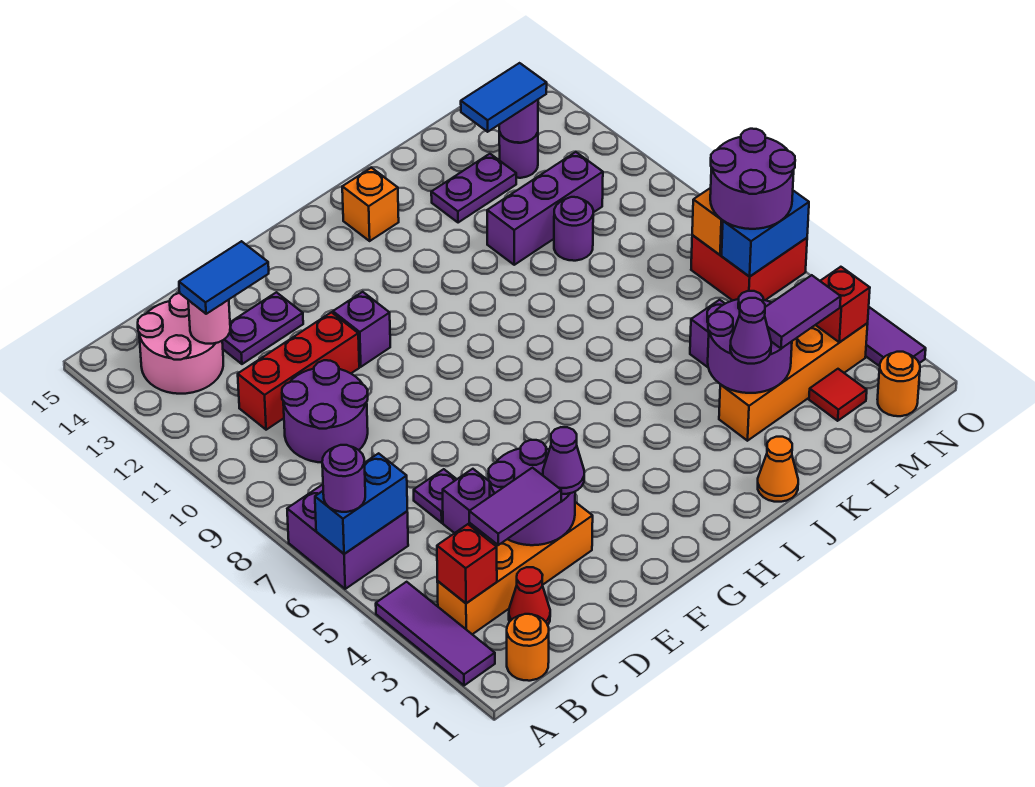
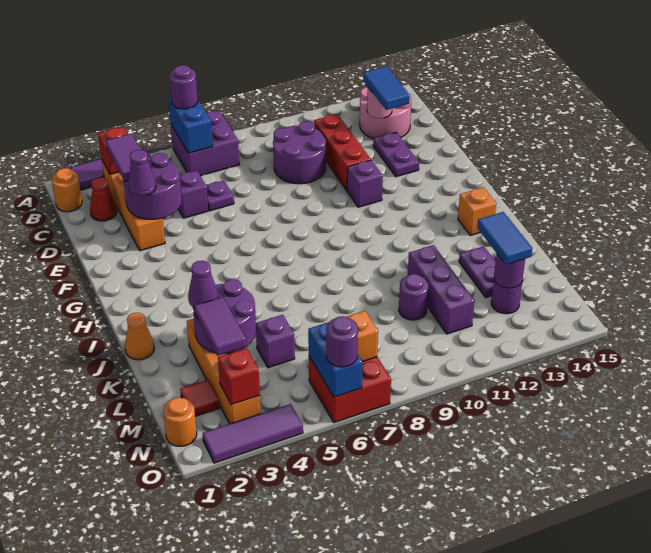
purple round brick N6:O7 level 3 -> purple round brick O6 level 3

